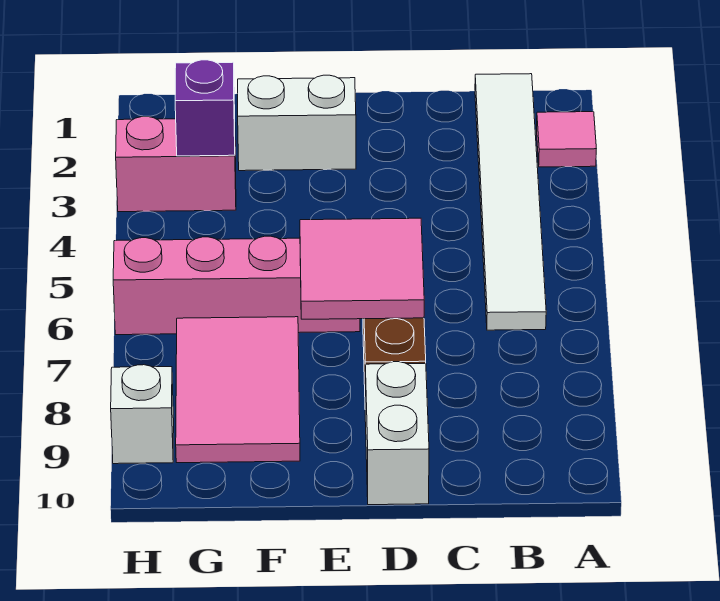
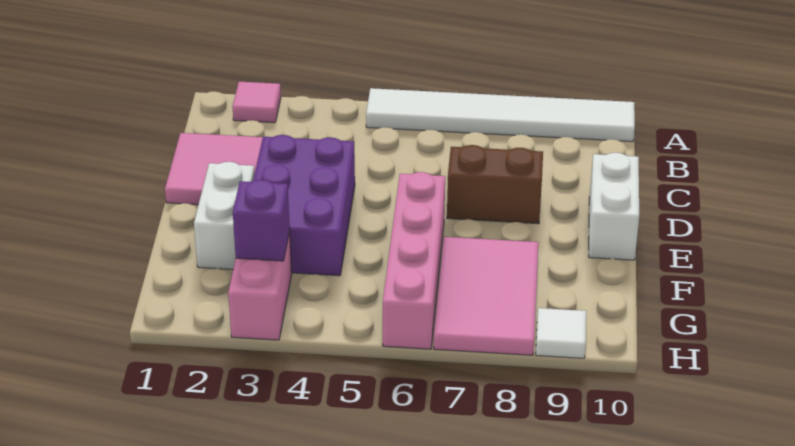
white tile B1:B6 level 1 -> white tile A5:A10 level 1
none -> purple brick D3:F4 level 1
pink tile D6:E7 level 2 -> pink tile C1:D2 level 1
white brick D9:D10 level 1 -> white brick D10:E10 level 1
pink tile F7:G9 level 1 -> pink tile F7:H8 level 1
white brick H9 level 1 -> white tile H9 level 1

